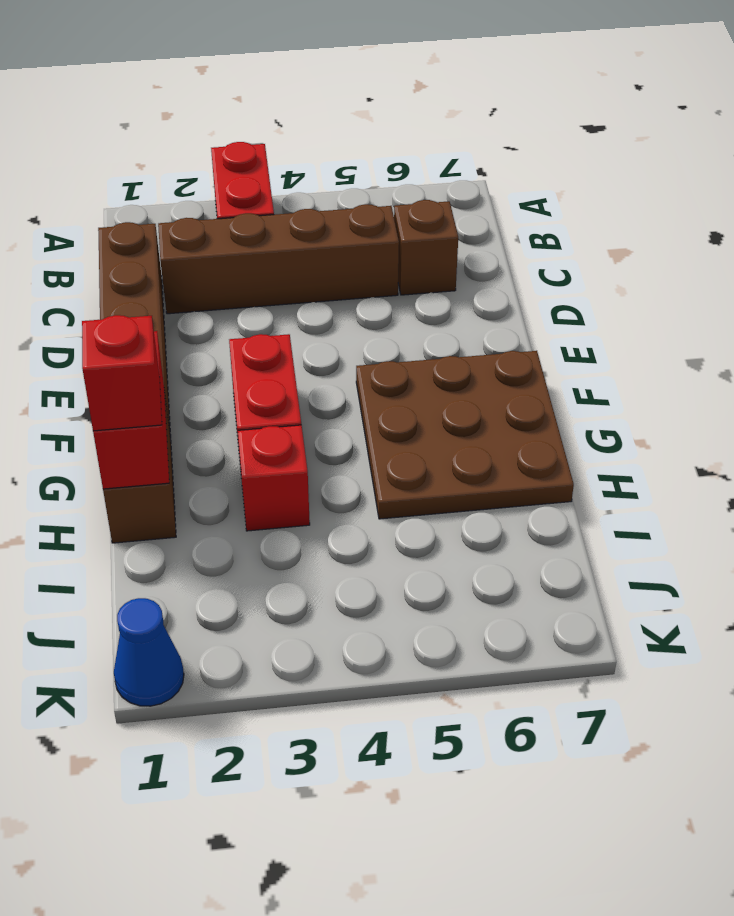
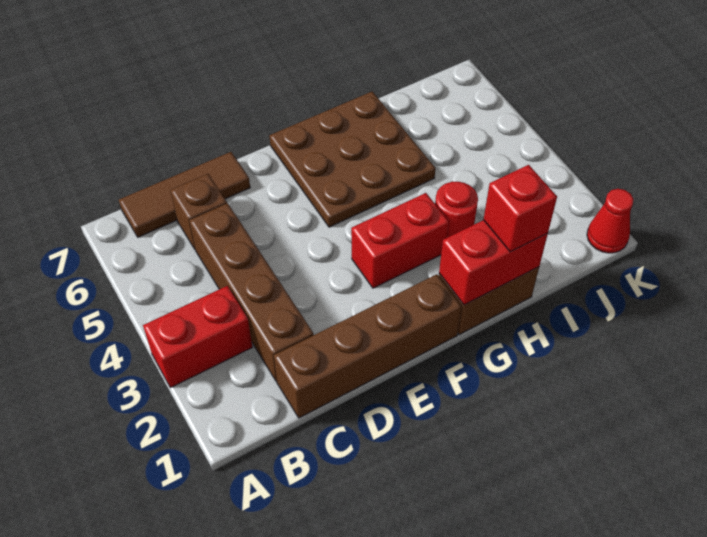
none -> brown tile B7:D7 level 1
red brick H3 level 1 -> red round brick H3 level 1
blue cone K1 level 1 -> red cone K1 level 1

